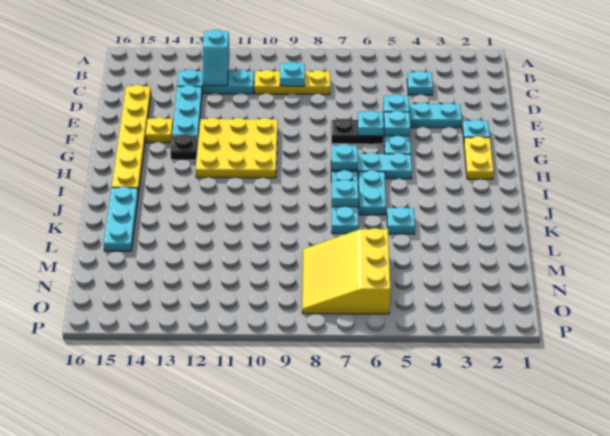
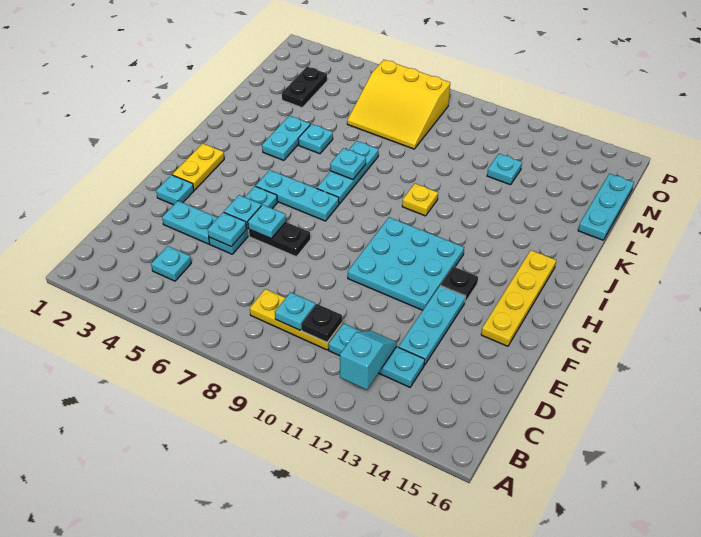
none -> black plate C10 level 2
yellow plate D15:I15 level 1 -> yellow plate F15:I15 level 1
yellow plate F10:H12 level 1 -> cyan plate F10:H12 level 1
yellow plate F14 level 1 -> yellow plate J10 level 1
cyan plate H7 level 2 -> cyan plate M12 level 1
cyan plate I6:J6 level 1 -> cyan plate J4:K4 level 1
cyan plate J15:L15 level 1 -> cyan plate L16:N16 level 1
none -> black plate M3:N3 level 1
yellow slope M6:O8 level 1 top 6 -> yellow slope M6:O8 level 1 top O

